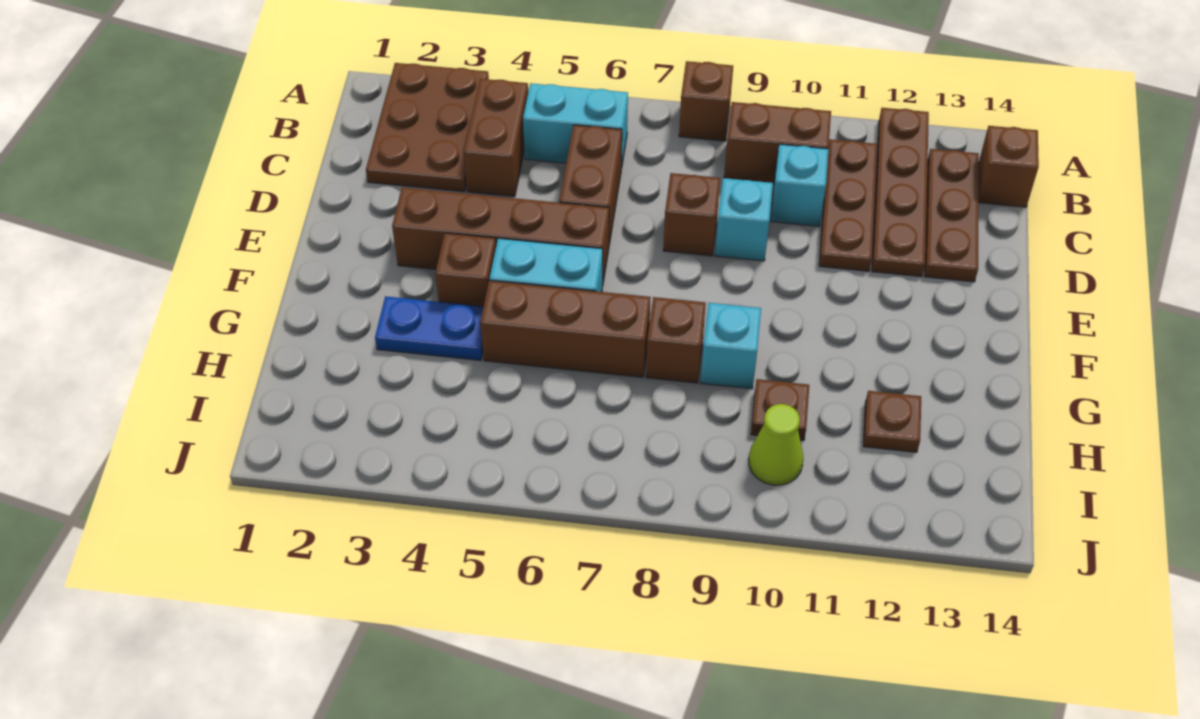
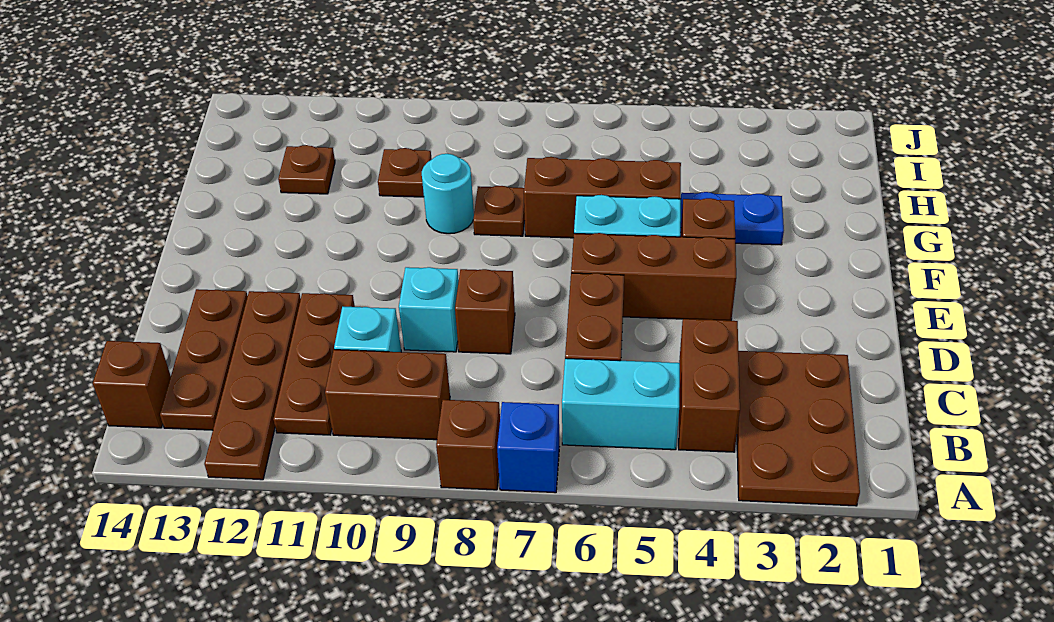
none -> blue brick A7 level 1
brown brick E3:E6 level 1 -> brown brick E4:E6 level 1
brown brick G8 level 1 -> brown plate G8 level 1
cyan brick G9 level 1 -> cyan round brick G9 level 1
lime cone I10 level 1 -> none

